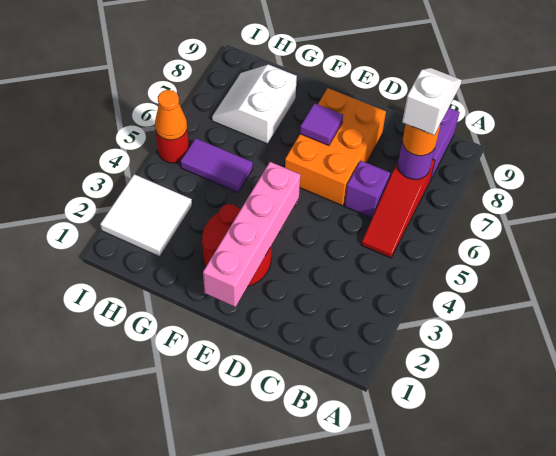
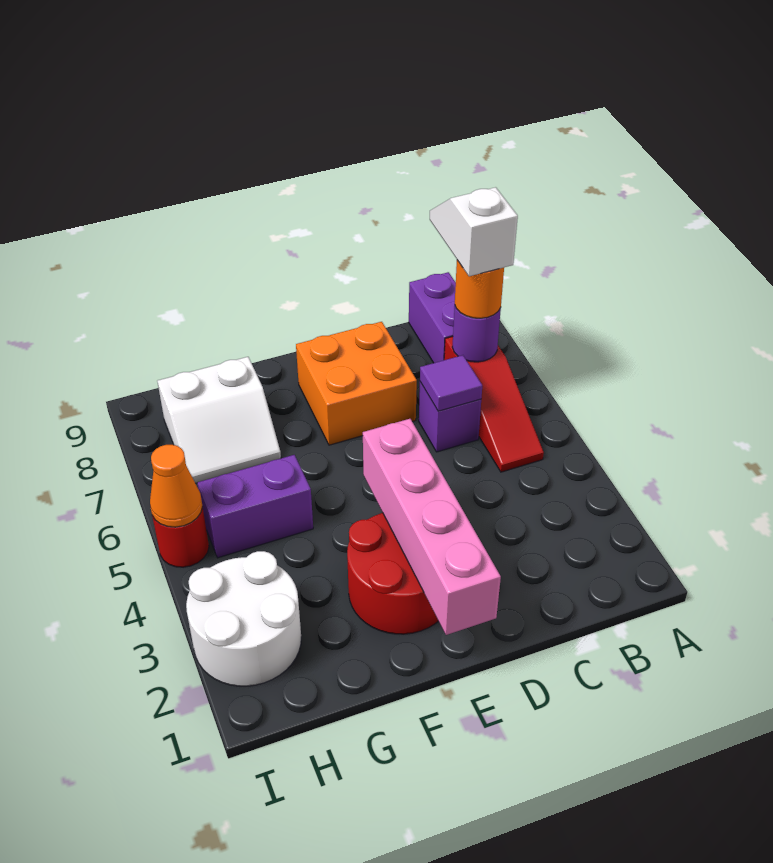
orange brick D6:E8 level 1 -> orange brick D7:E8 level 1
purple tile E7 level 2 -> purple tile C6 level 2
purple tile G5:H5 level 1 -> purple brick G5:H5 level 1
white slope G7:H8 level 1 top G -> white slope G7:H8 level 1 top 8
white tile H2:I3 level 1 -> white round brick H2:I3 level 1

